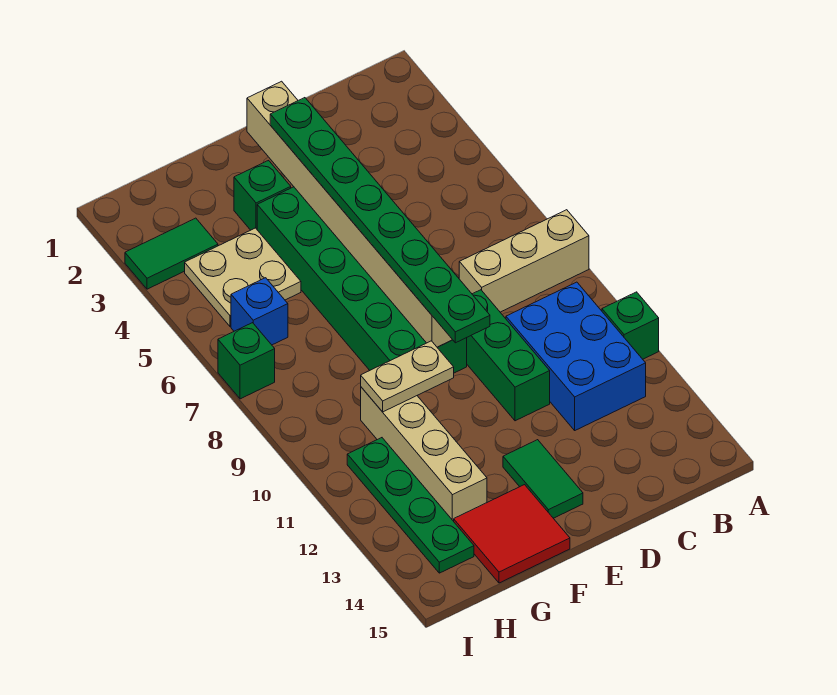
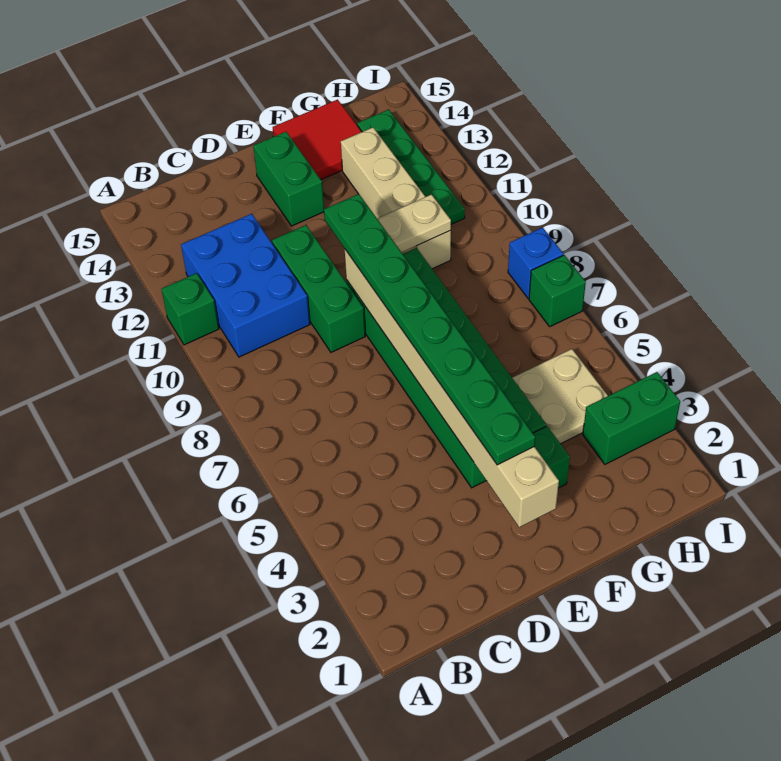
tan brick A8:C8 level 1 -> none
green tile E13:E14 level 1 -> green brick E13:E14 level 1
green tile H3:I3 level 1 -> green brick H3:I3 level 1
blue brick H6 level 1 -> blue brick I8 level 1

